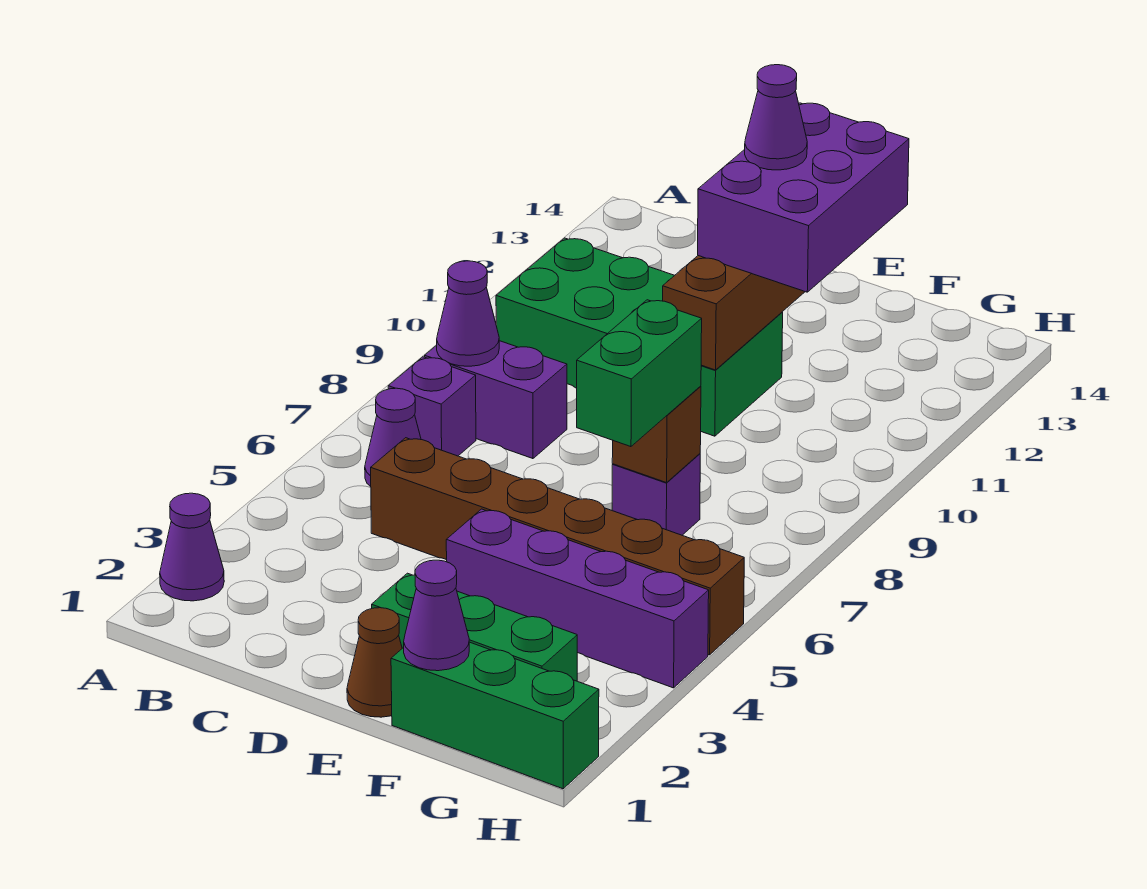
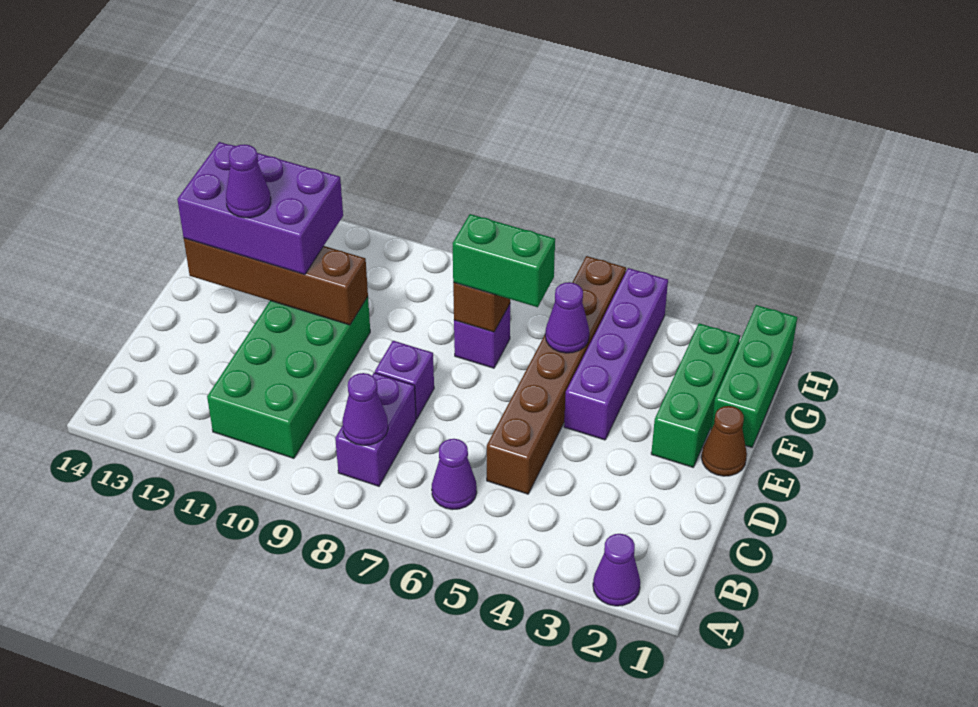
purple brick B7 level 1 -> purple brick D8 level 1
purple cone F1 level 2 -> purple cone F5 level 2

